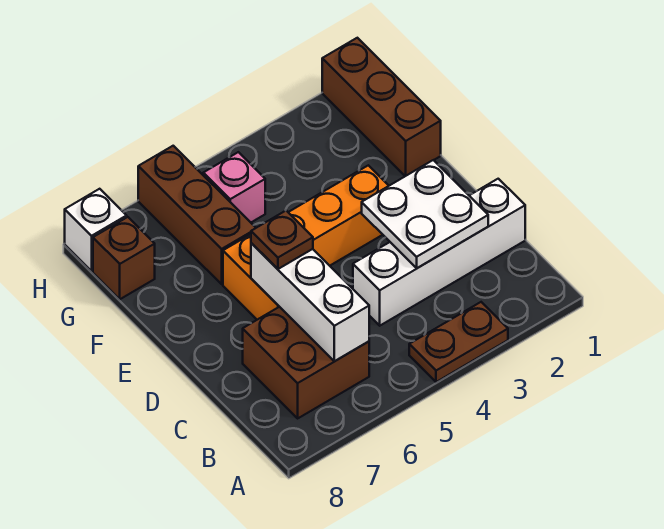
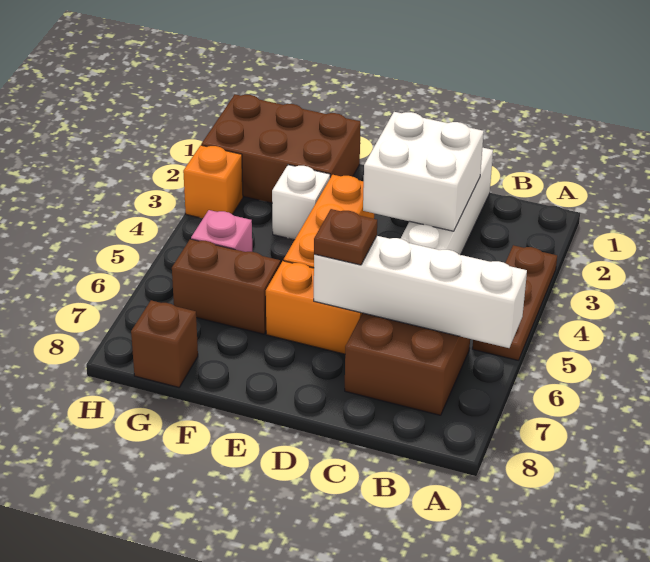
brown plate A3:A4 level 1 -> brown plate A3:A5 level 1
white brick B6:D6 level 2 -> white brick A6:D6 level 2
white plate C2:D3 level 2 -> white brick C2:D3 level 2
brown brick F1:H1 level 1 -> brown brick F1:H2 level 1
brown brick F6:H6 level 1 -> brown brick F6:G6 level 1
none -> orange brick H3 level 1
white brick H8 level 1 -> white brick F3 level 1

